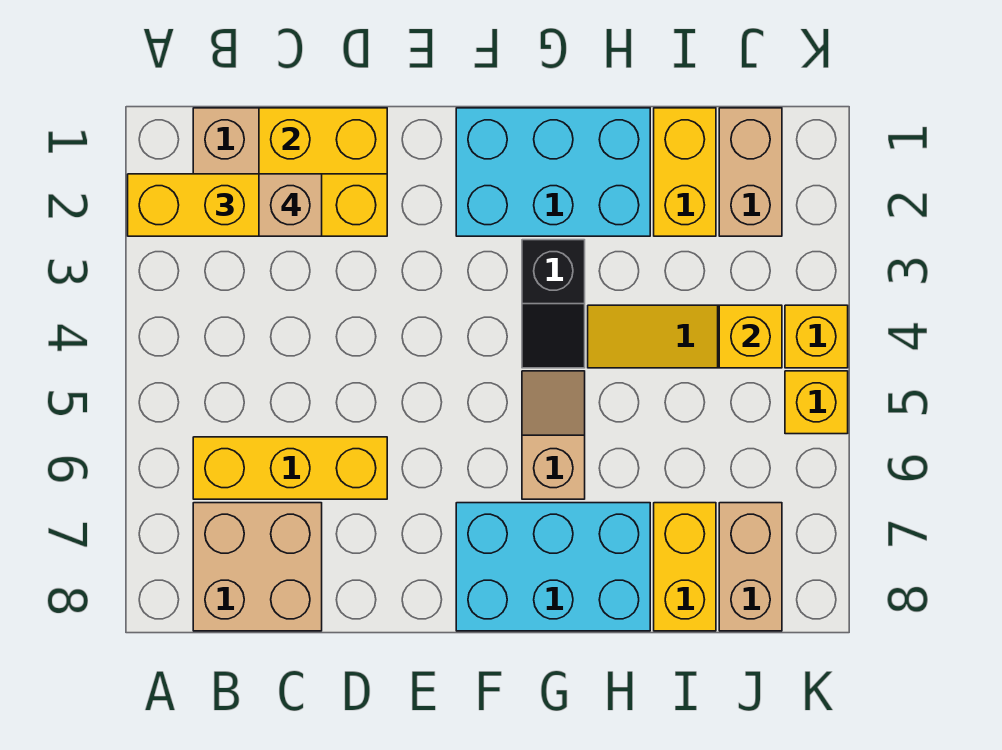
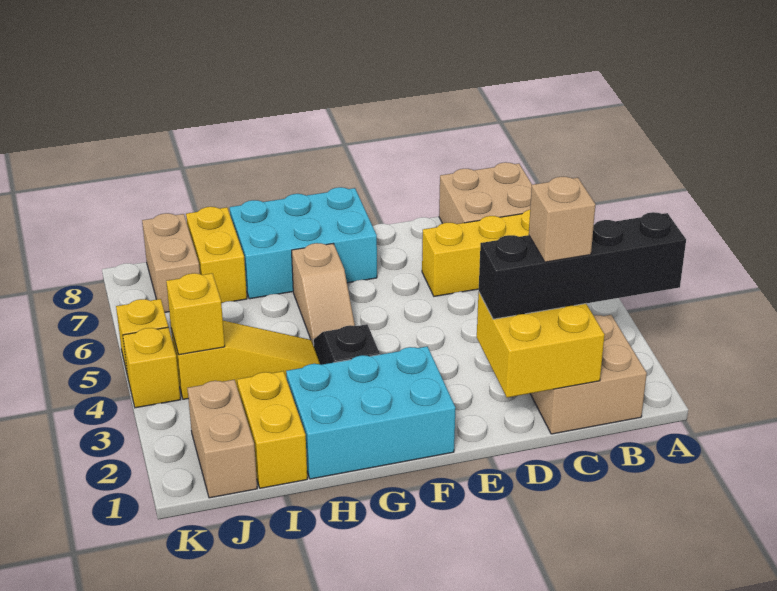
yellow brick A2:D2 level 3 -> black brick A2:D2 level 3

